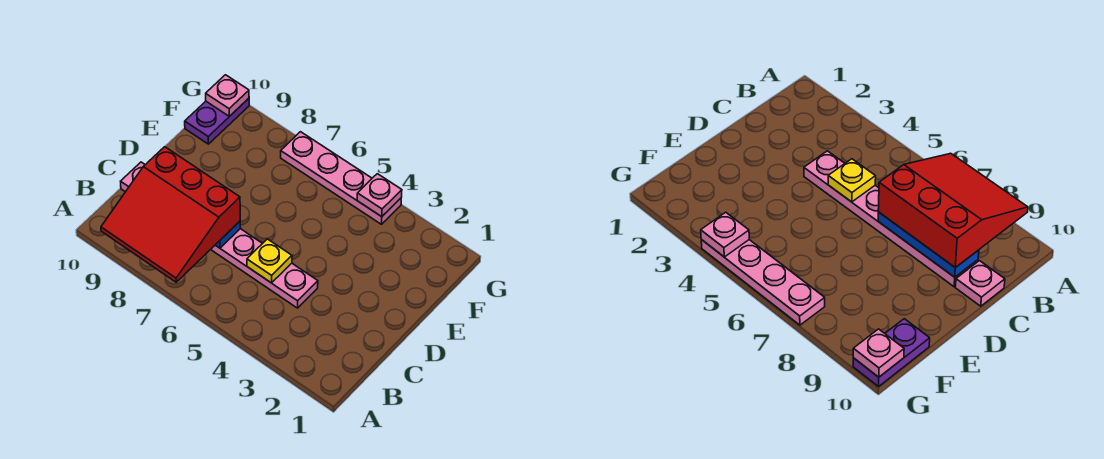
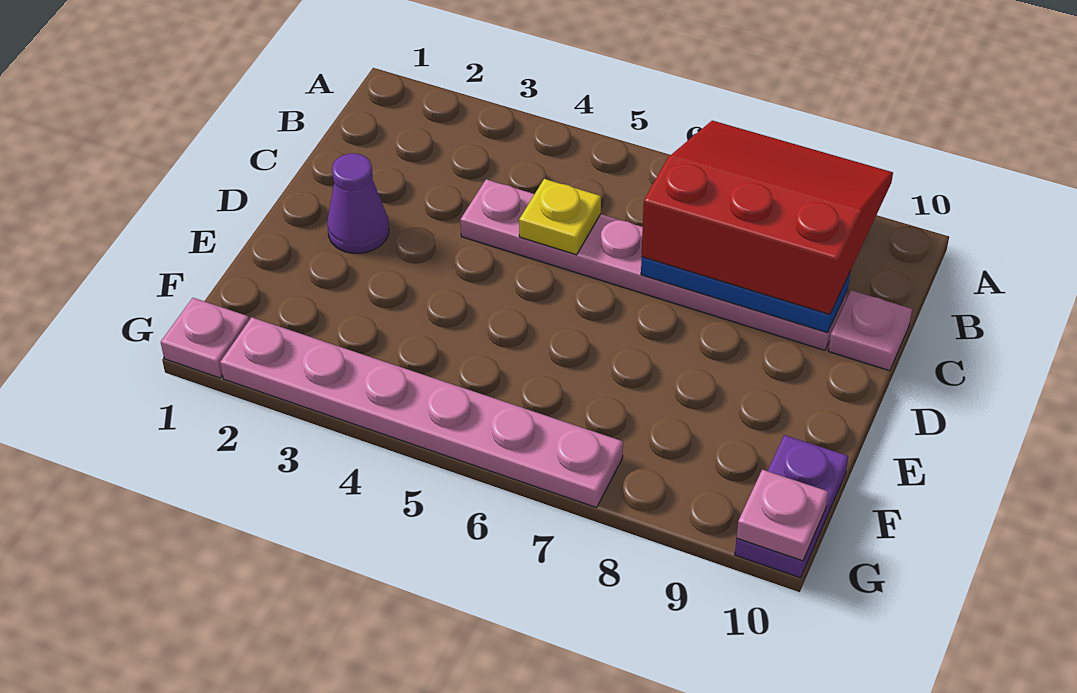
none -> purple cone D2 level 1
pink plate G4:G7 level 1 -> pink plate G2:G7 level 1
pink plate G4 level 2 -> pink plate G1 level 1

